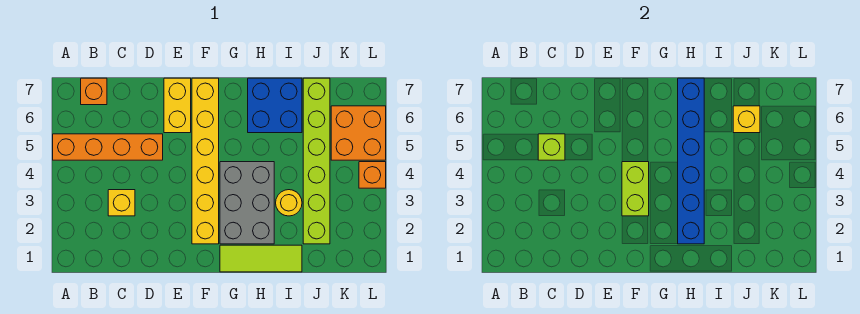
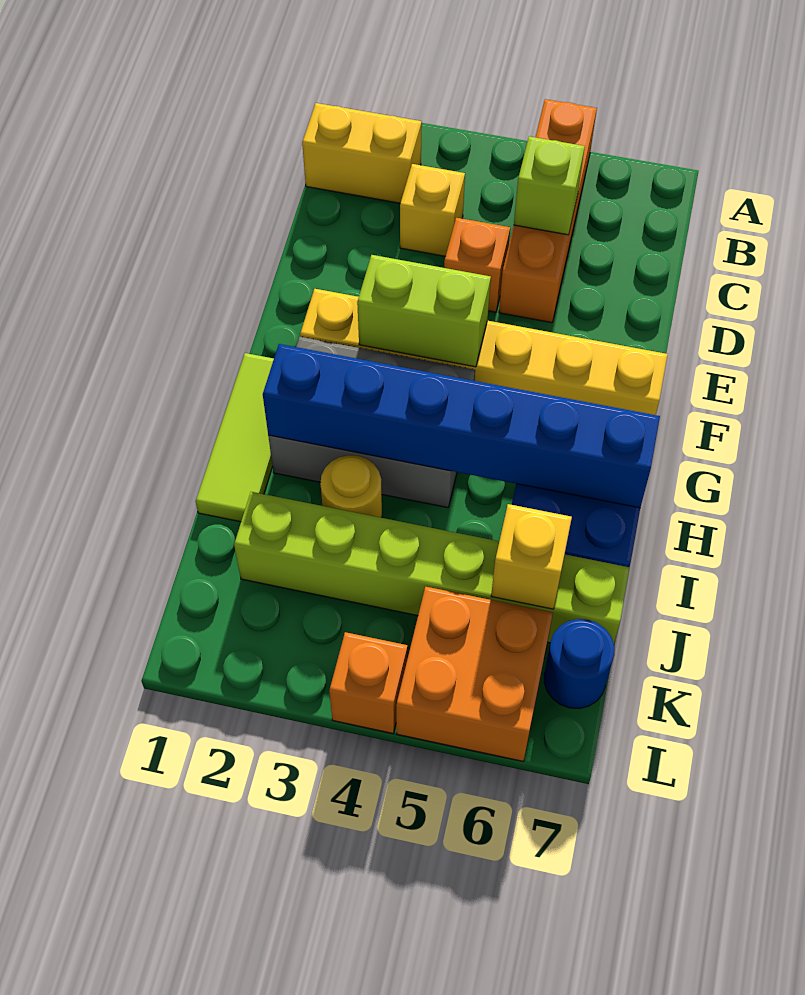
orange brick B7 level 1 -> orange brick D4 level 1
yellow brick E6:E7 level 1 -> yellow brick B1:B2 level 1
none -> blue round brick K7 level 1

